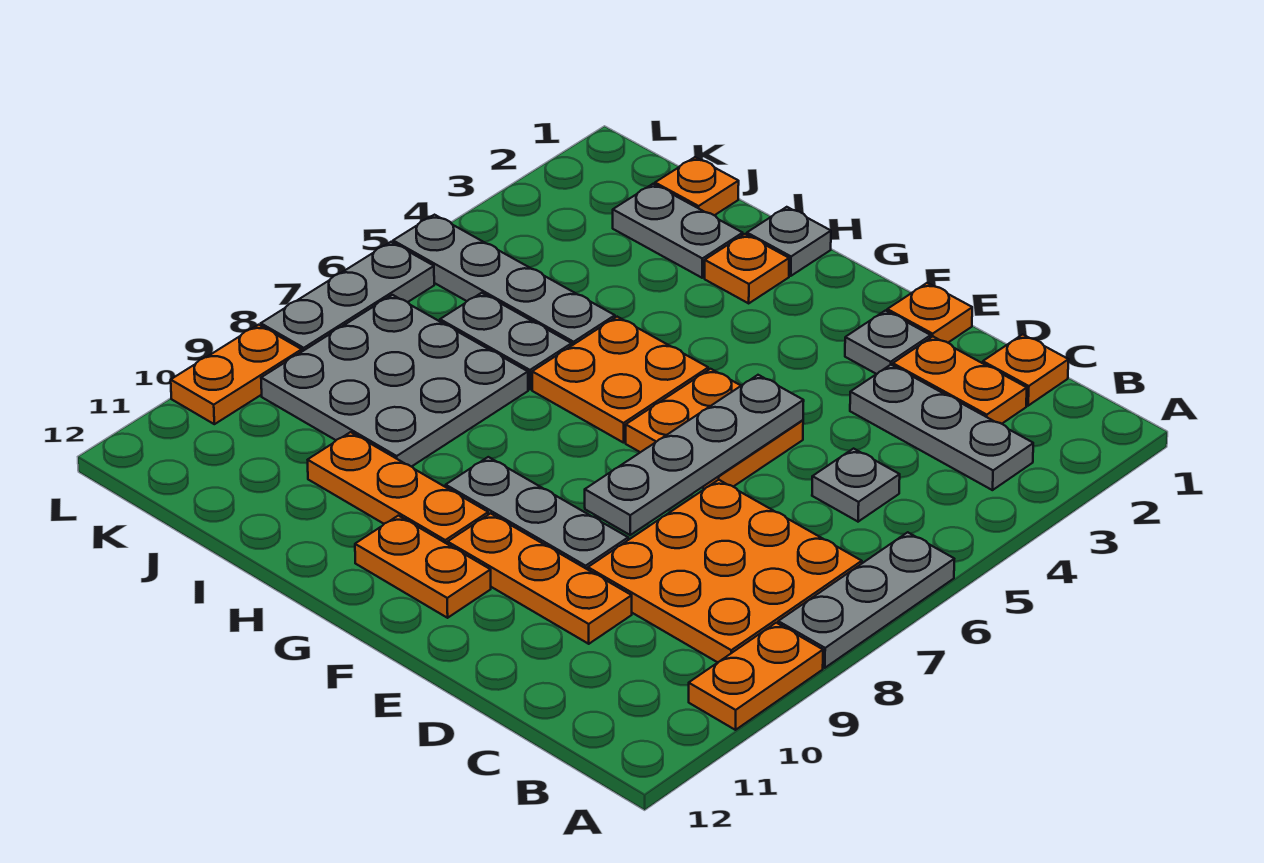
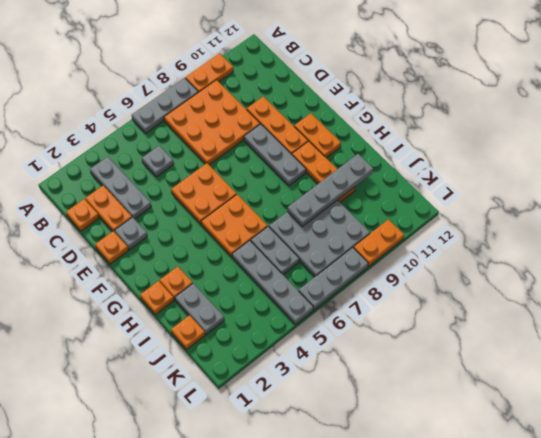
grey plate E5:E8 level 2 -> grey plate I8:I11 level 2
grey plate H1 level 1 -> orange plate H1 level 1

